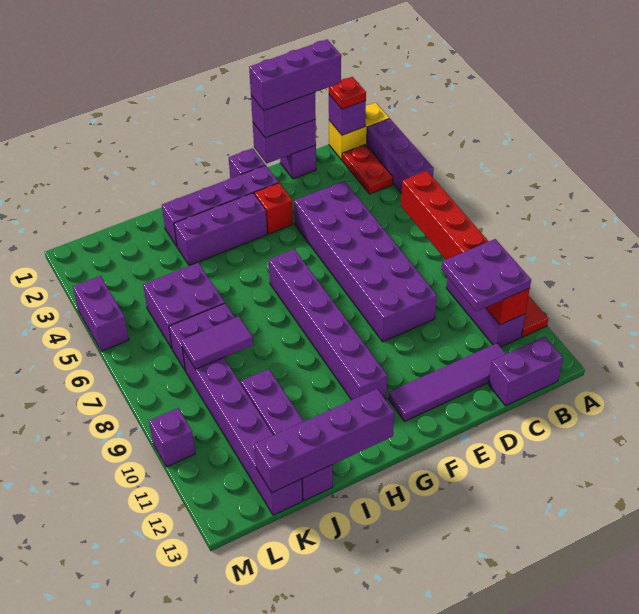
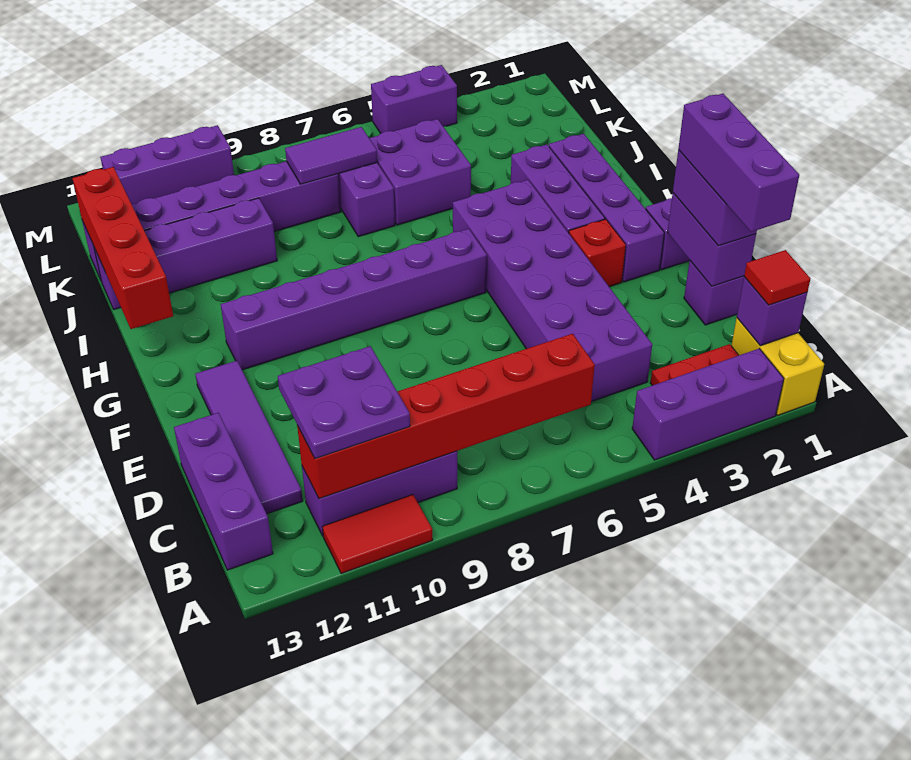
red plate B1 level 3 -> red tile B1 level 3
purple brick B13:C13 level 1 -> purple brick B13:D13 level 1
purple brick D4:E9 level 1 -> purple brick C4:H5 level 1
purple brick H13:K13 level 2 -> red brick H13:K13 level 2
purple tile J8:K8 level 2 -> purple tile K7:K8 level 2
purple brick M10 level 1 -> purple brick M10:M12 level 1

